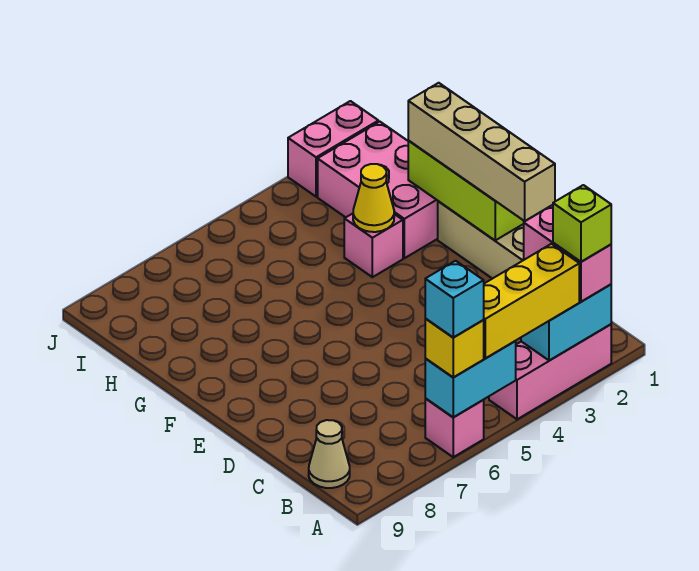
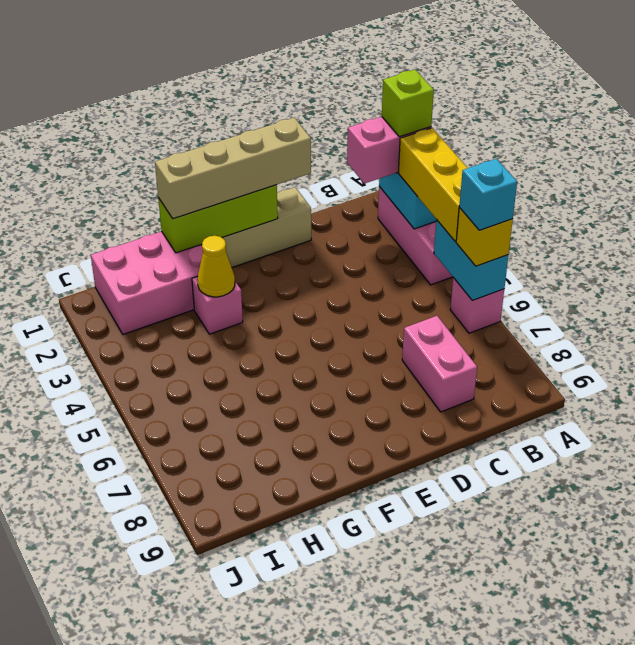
tan cone B9 level 1 -> none
pink brick J1:J2 level 1 -> pink brick C7:C8 level 1

